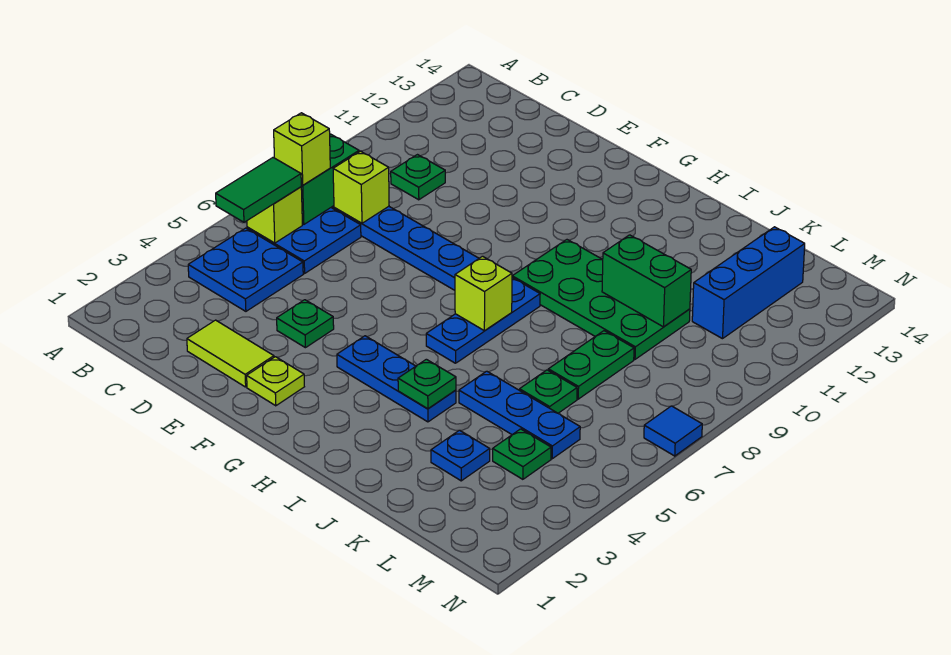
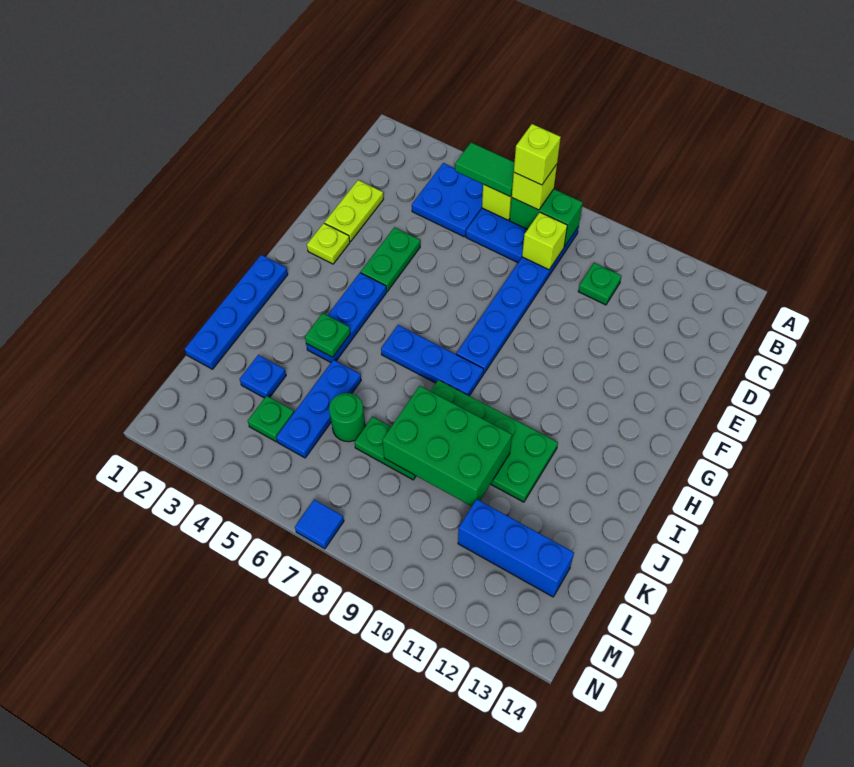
lime tile D2:E2 level 1 -> lime plate D2:E2 level 1
green plate E4 level 1 -> green plate E4:F4 level 1
none -> blue plate H1:K1 level 1
lime brick H7 level 2 -> lime brick B7 level 4
green plate H9:K10 level 1 -> green plate I8:J11 level 1
green brick J10:K10 level 2 -> green brick J8:K10 level 2
green plate K6 level 1 -> green round brick K6 level 1

